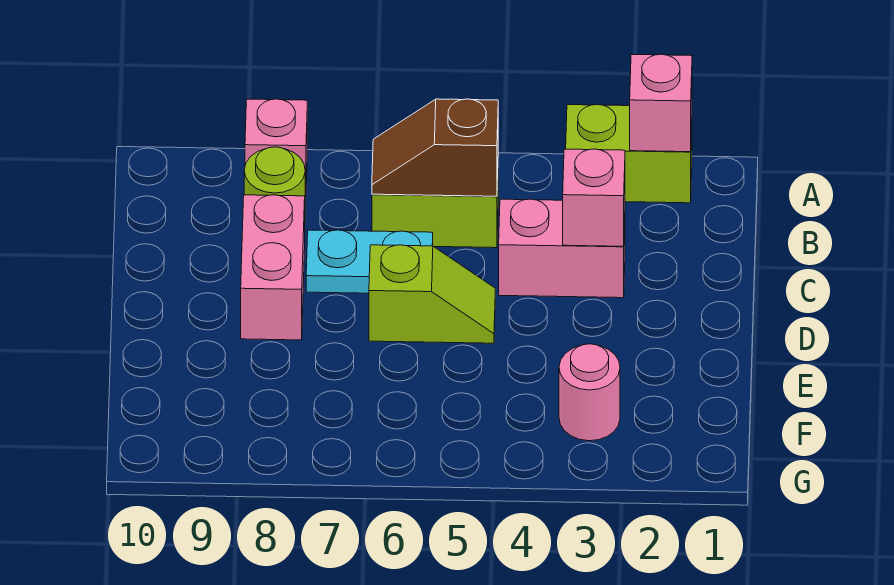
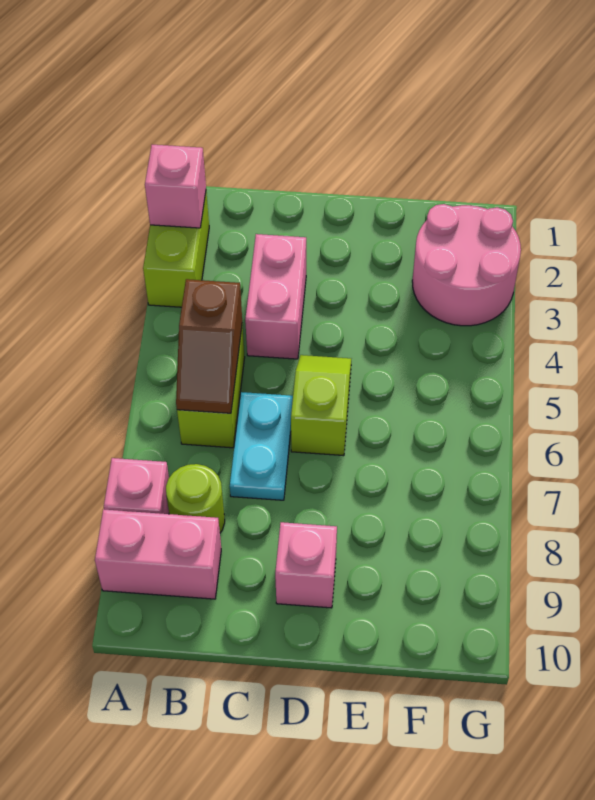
pink brick C3 level 2 -> pink brick D9 level 1
pink brick C8:D8 level 1 -> pink brick A9:B9 level 1
pink round brick F3 level 1 -> pink round brick F2:G3 level 1

